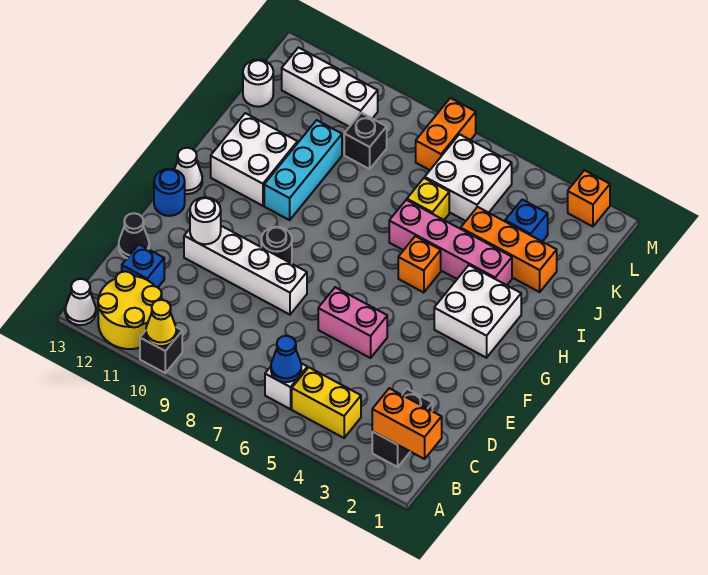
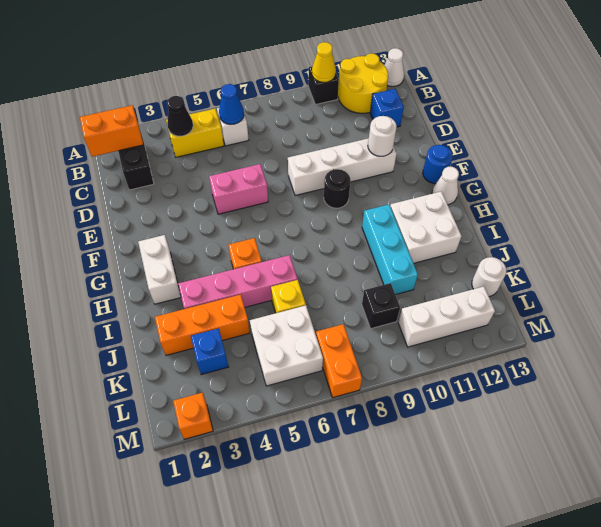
black cone D13 level 1 -> black cone B4 level 2
white brick G2:H3 level 1 -> white brick G2:H2 level 1

